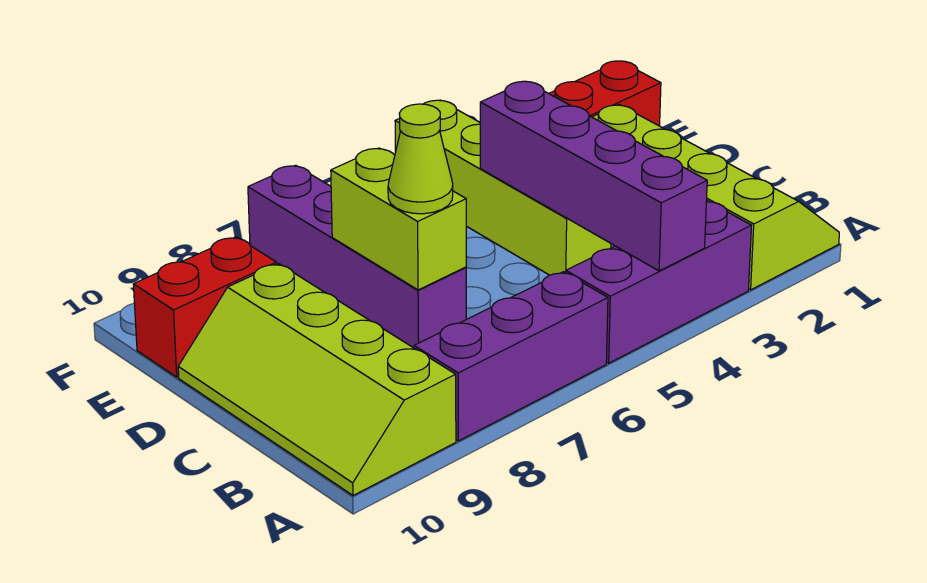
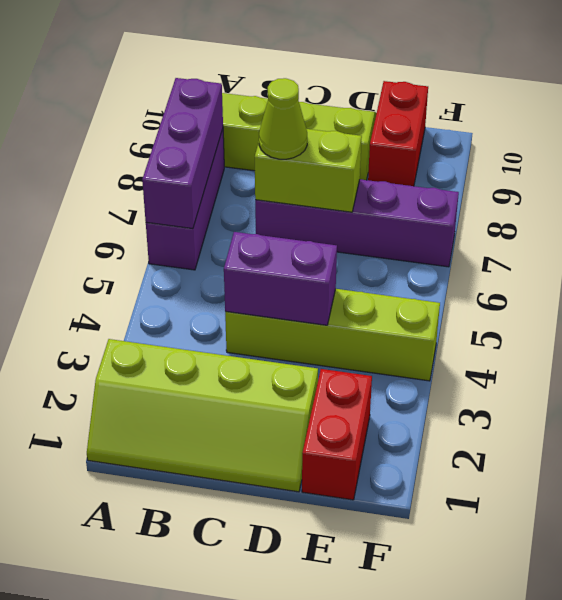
purple brick A3:A5 level 1 -> purple brick A6:A8 level 2
purple brick A4:D4 level 2 -> purple brick C4:D4 level 2

